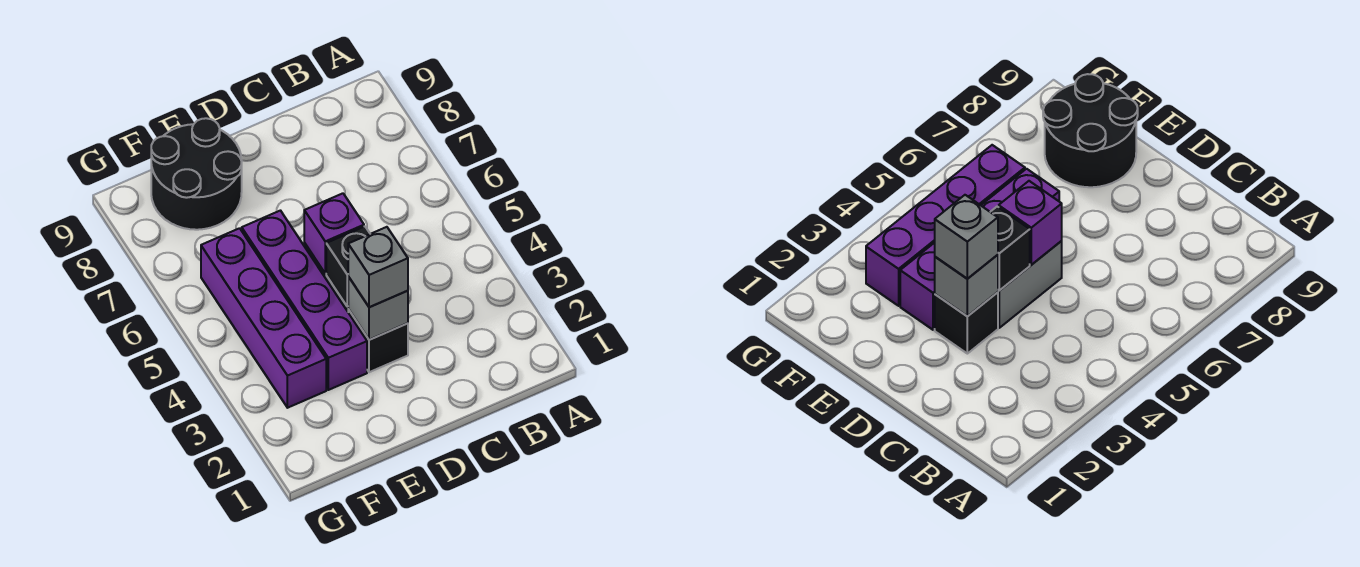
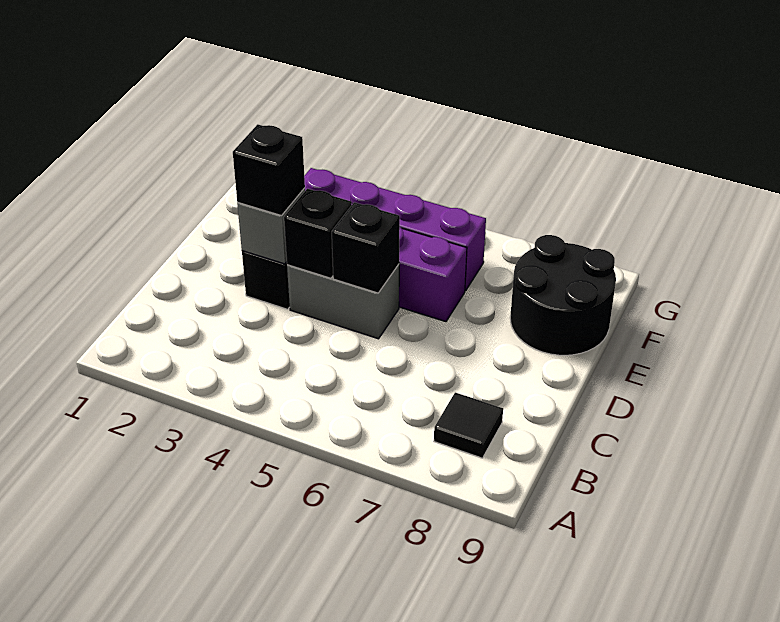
none -> black tile B8 level 1
grey brick D3 level 3 -> black brick D3 level 3
purple brick D5 level 2 -> black brick D5 level 2

